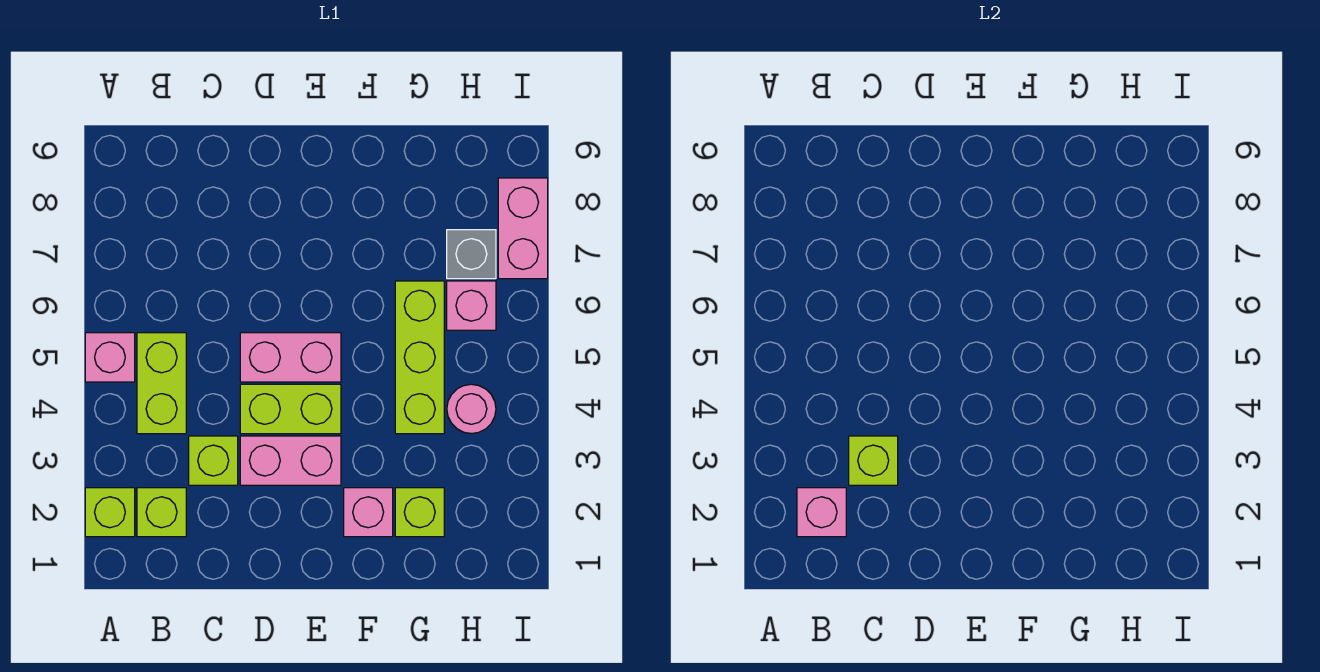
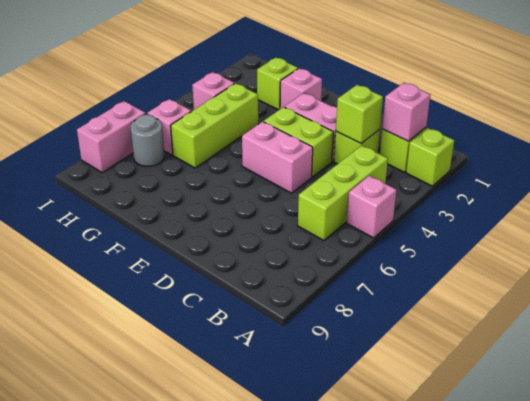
lime brick B4:B5 level 1 -> lime brick B4:B6 level 1
pink round brick H4 level 1 -> pink brick H4 level 1
grey brick H7 level 1 -> grey round brick H7 level 1

